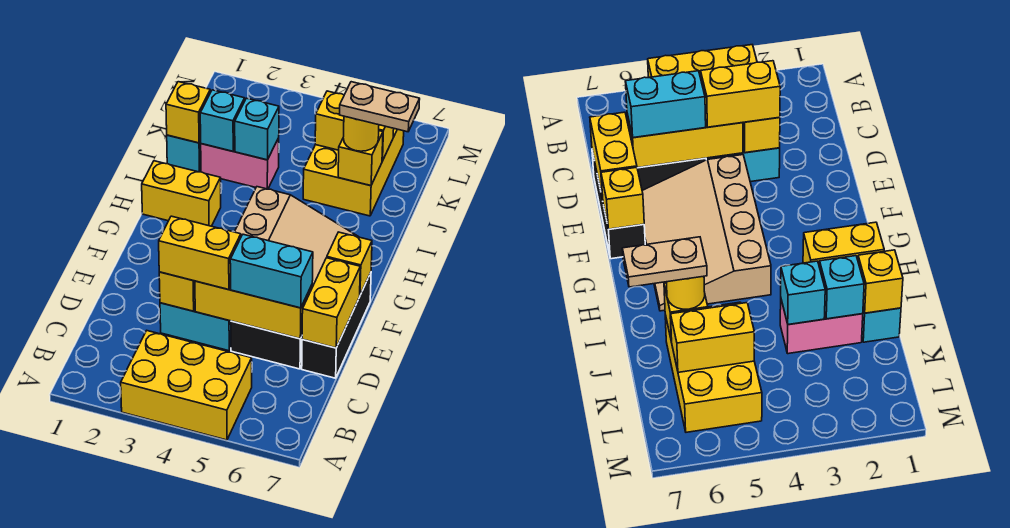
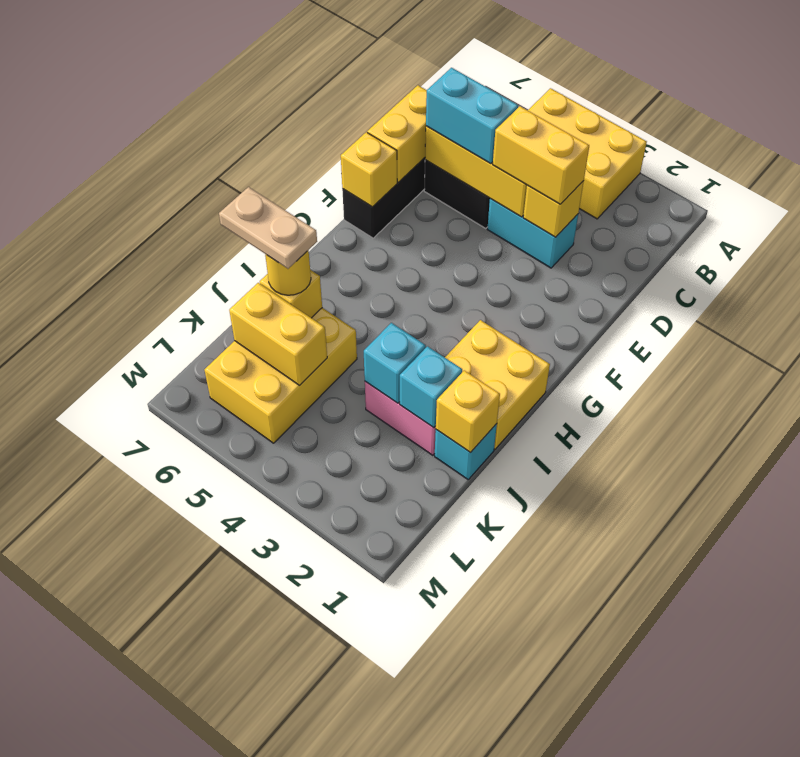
tan slope E4:H6 level 1 top 4 -> none
yellow brick H1:H2 level 1 -> yellow brick H1:I2 level 1

